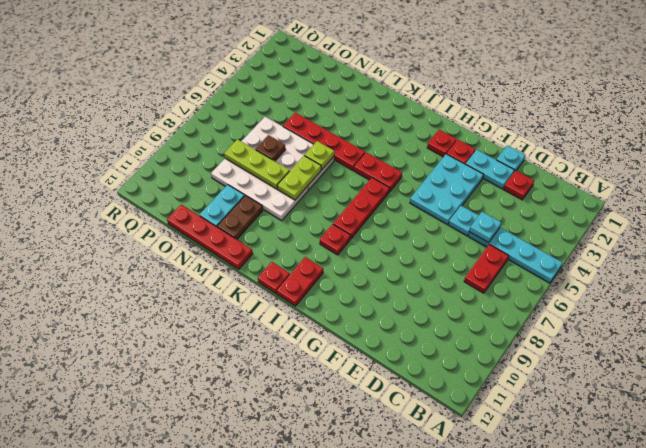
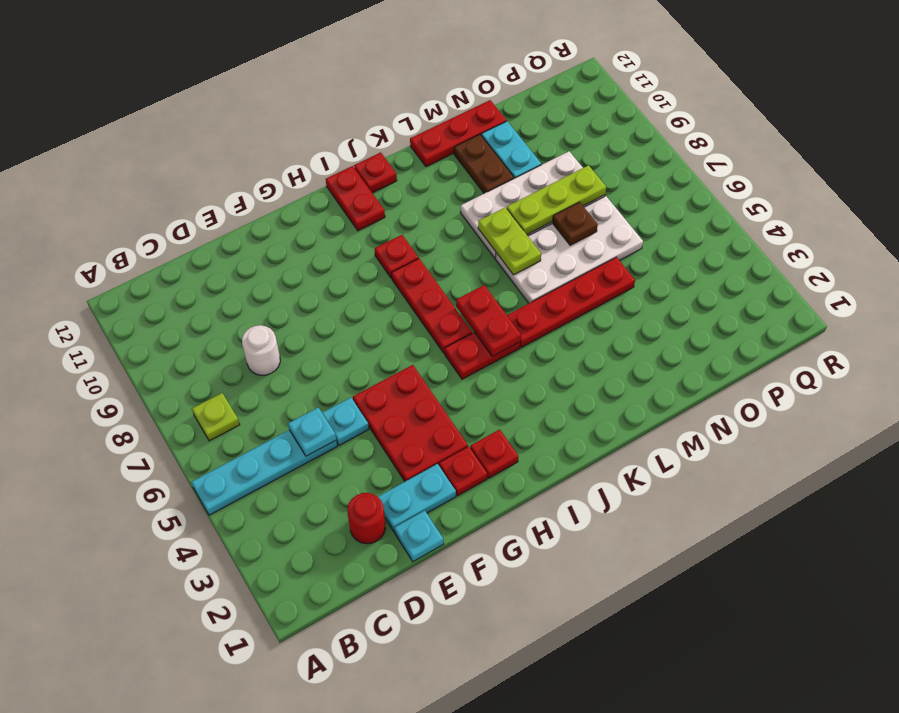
red plate C6:C7 level 1 -> red plate J5:J6 level 2
red plate D2 level 1 -> red round brick D2 level 1
none -> white round brick D8 level 1
cyan plate F3:G5 level 1 -> red plate F3:G5 level 1
lime plate L6 level 2 -> lime plate B7 level 1
red plate L12:O12 level 1 -> red plate L12:N12 level 1

